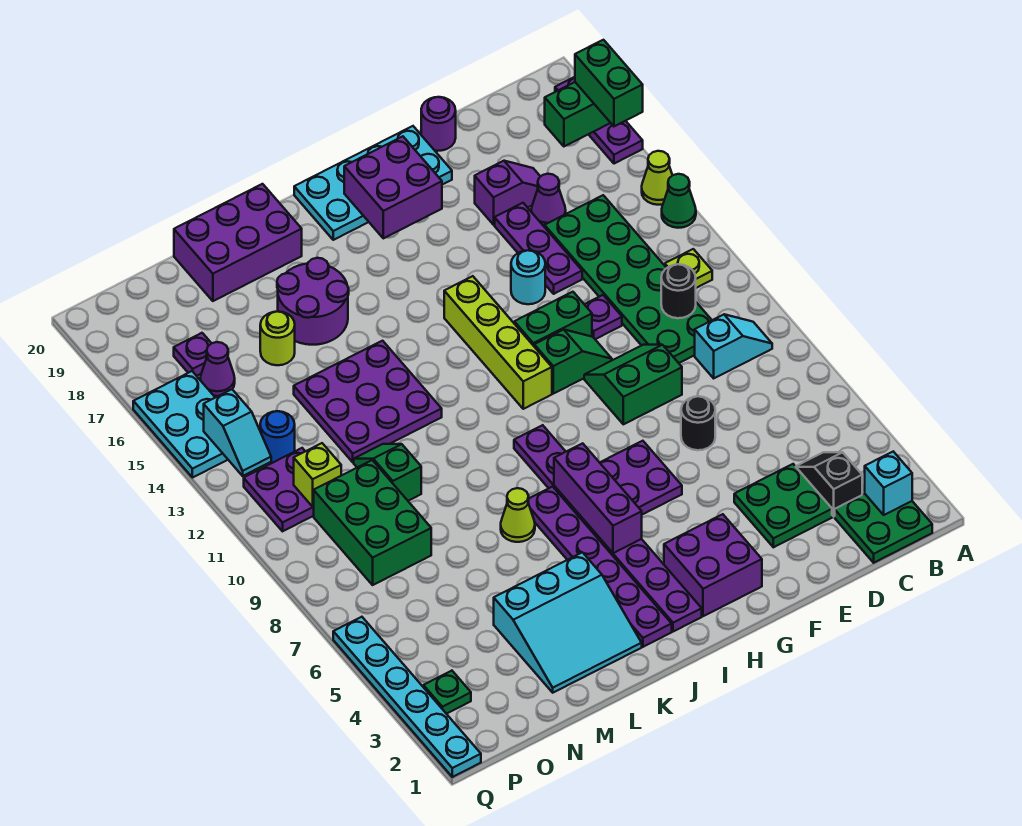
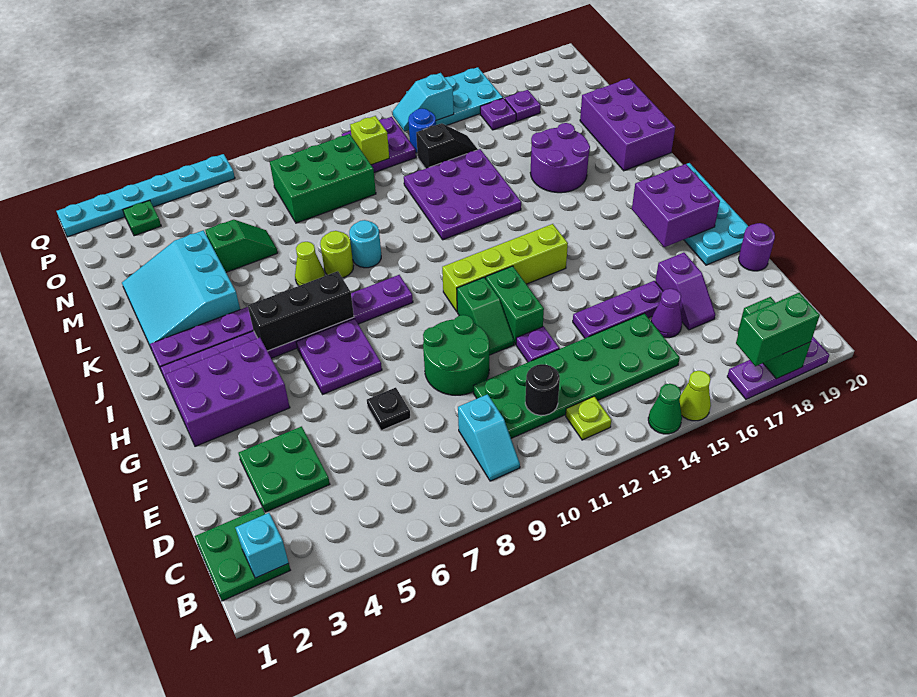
black slope C3:C4 level 1 top 3 -> black slope N13:N14 level 1 top 13
black round brick E7 level 1 -> black plate E7 level 1
green slope E9:F10 level 1 top 9 -> green round brick E9:F10 level 1
cyan round brick F14 level 1 -> cyan round brick K9 level 1
purple brick G2:H3 level 1 -> purple brick G2:H4 level 1
purple brick I5:I7 level 2 -> black brick I5:I7 level 2
green slope M10:M11 level 1 top 10 -> green slope M5:M6 level 1 top 5
lime round brick M16 level 1 -> lime round brick K8 level 1
purple cone O16 level 1 -> purple plate O16 level 1

